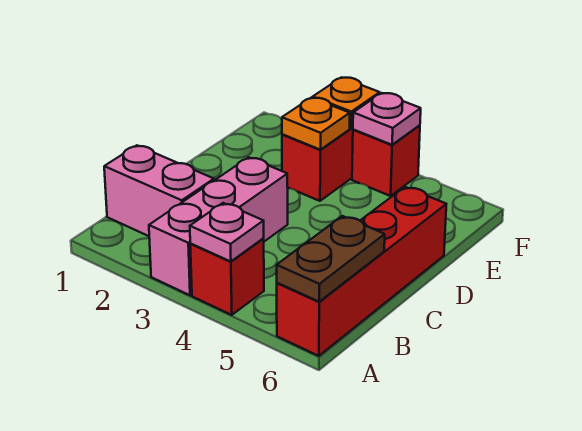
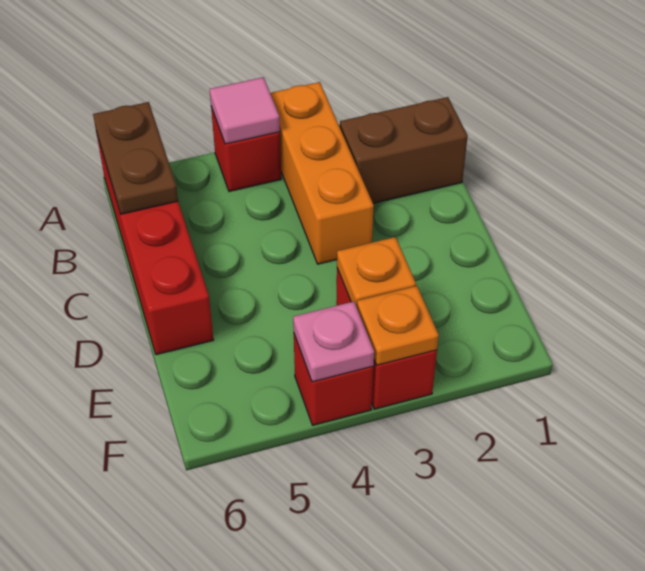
pink brick A3:C3 level 1 -> orange brick A3:C3 level 1
pink plate A4 level 2 -> pink tile A4 level 2
pink brick B1:B2 level 1 -> brown brick B1:B2 level 1

